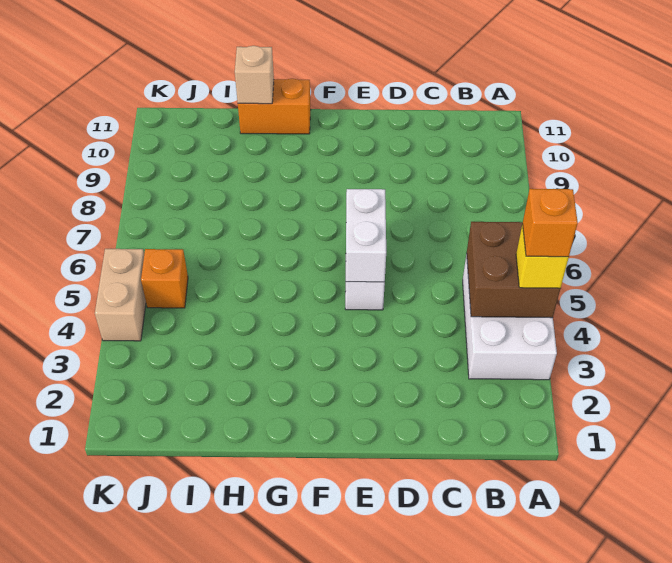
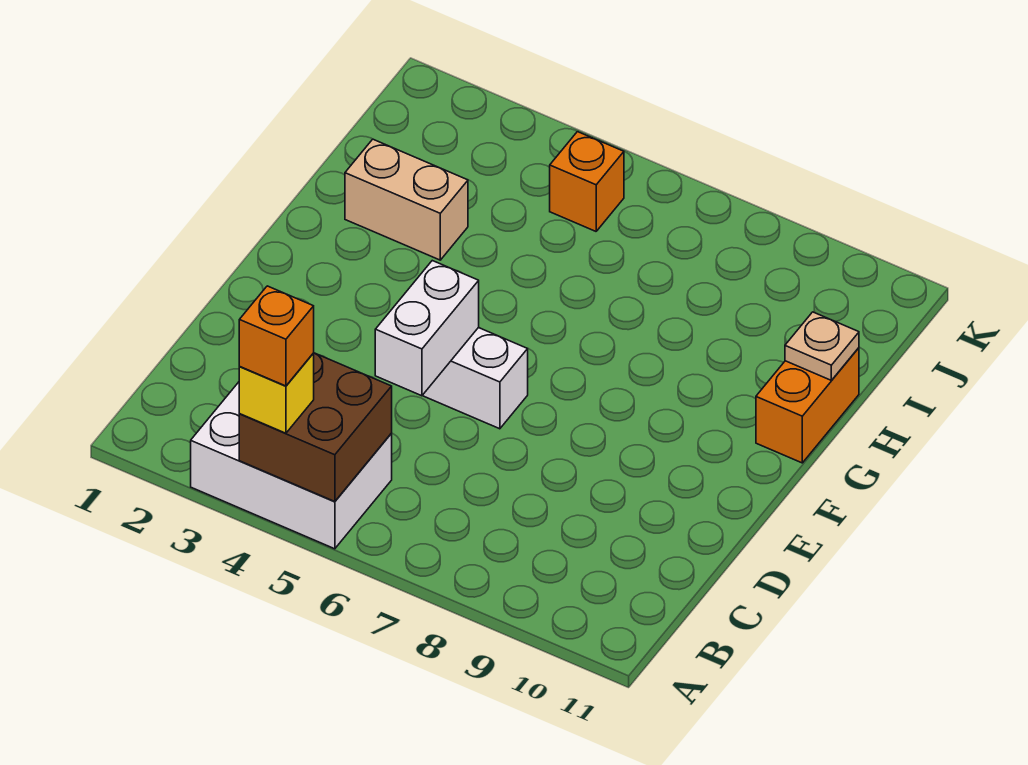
white brick E5:E6 level 2 -> white brick D5:E5 level 2
tan brick H11 level 2 -> tan plate H11 level 2
tan brick K4:K5 level 1 -> tan brick H2:H3 level 1

